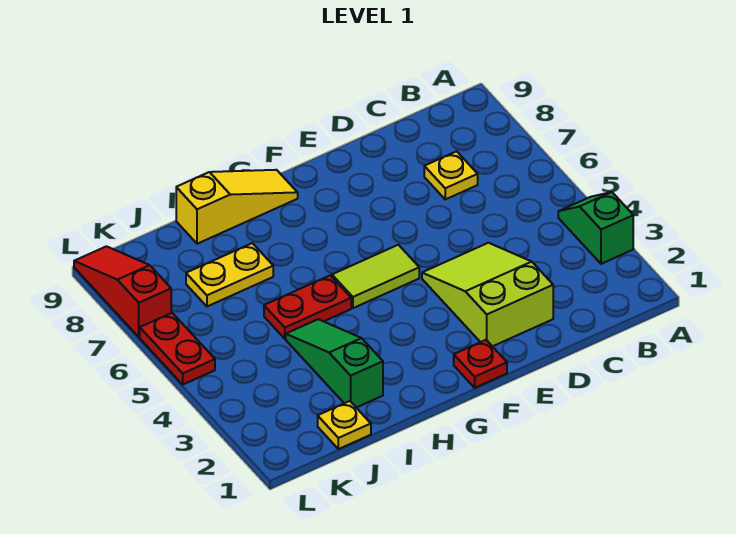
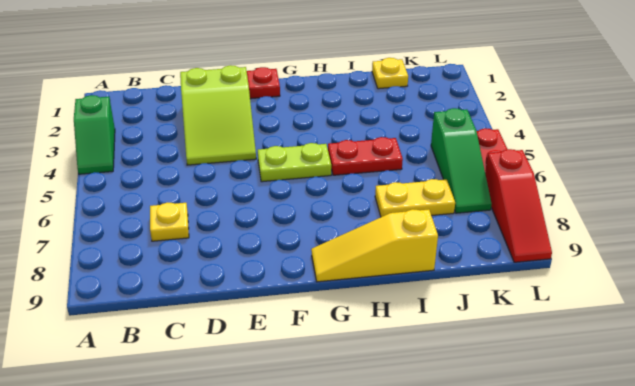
lime tile F5:G5 level 1 -> lime plate F5:G5 level 1
green slope I2:I4 level 1 top 2 -> green slope K5:K7 level 1 top 5

